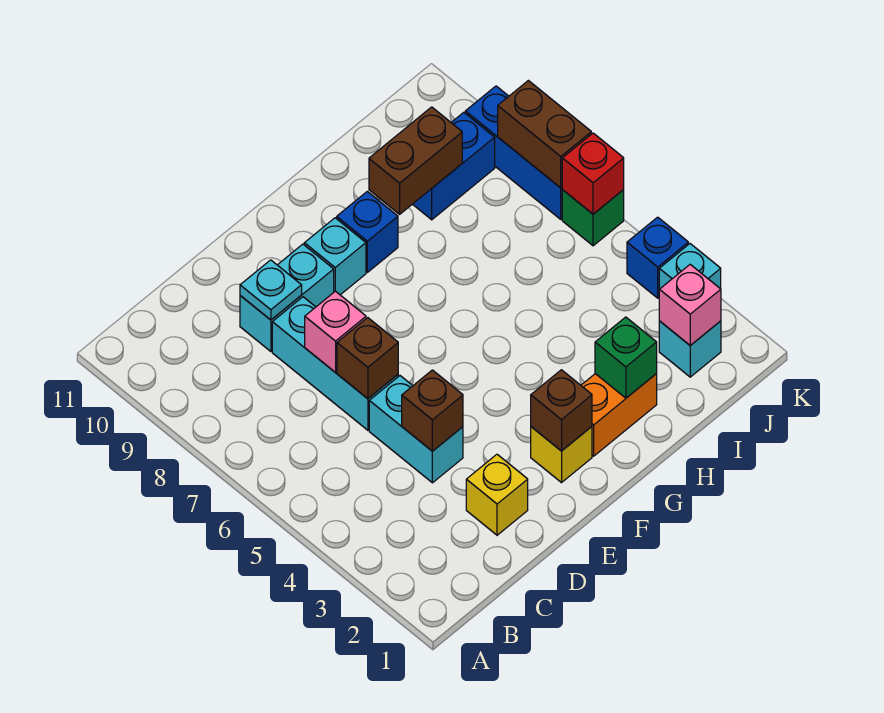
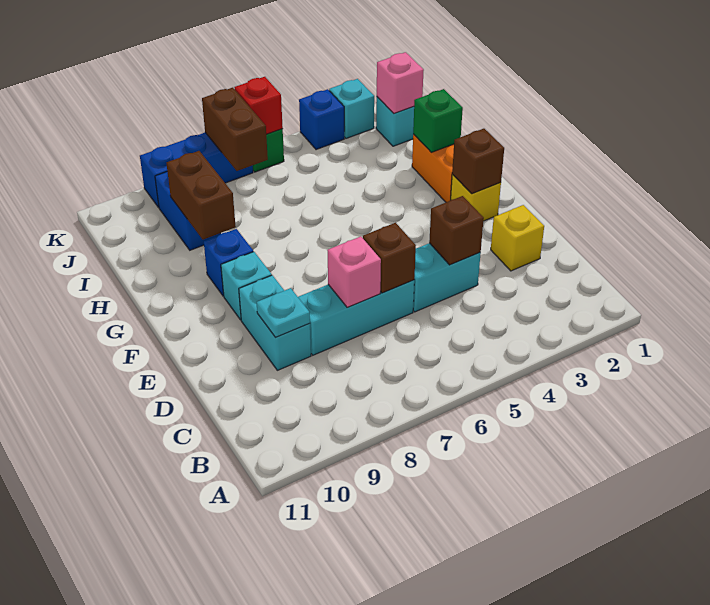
brown brick K7:K8 level 2 -> brown brick J7:K7 level 2

